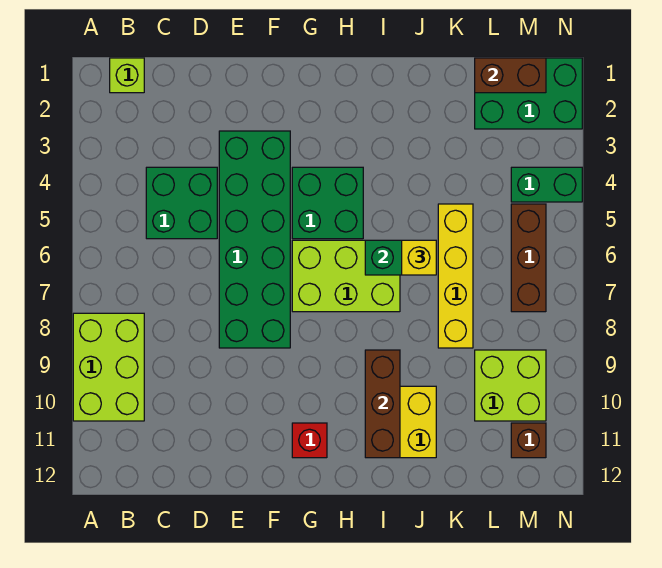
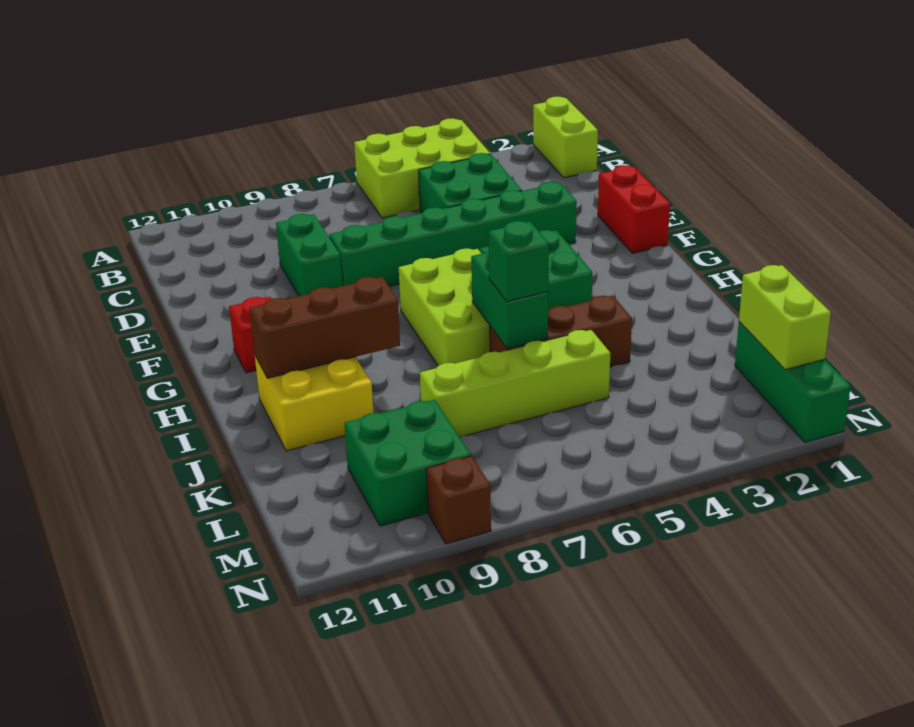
lime brick A8:B10 level 1 -> lime brick A4:B6 level 1
lime brick B1 level 1 -> lime brick A1:B1 level 1
none -> red brick E1:F1 level 1
green brick E3:F8 level 1 -> green brick E3:E8 level 1
yellow brick J6 level 3 -> green brick J6 level 3
yellow brick K5:K8 level 1 -> lime brick K5:K8 level 1
green brick L1:N2 level 1 -> green brick L1:N1 level 1
brown brick L1:M1 level 2 -> lime brick L1:M1 level 2
lime brick L9:M10 level 1 -> green brick L9:M10 level 1
green brick M4:N4 level 1 -> green brick D9:E9 level 1
brown brick M5:M7 level 1 -> brown brick J4:J6 level 1
brown brick M11 level 1 -> brown brick N9 level 1

